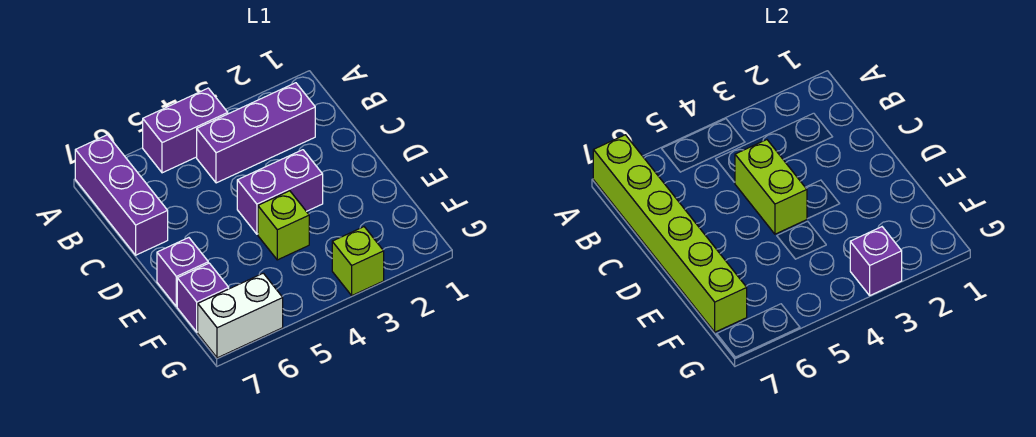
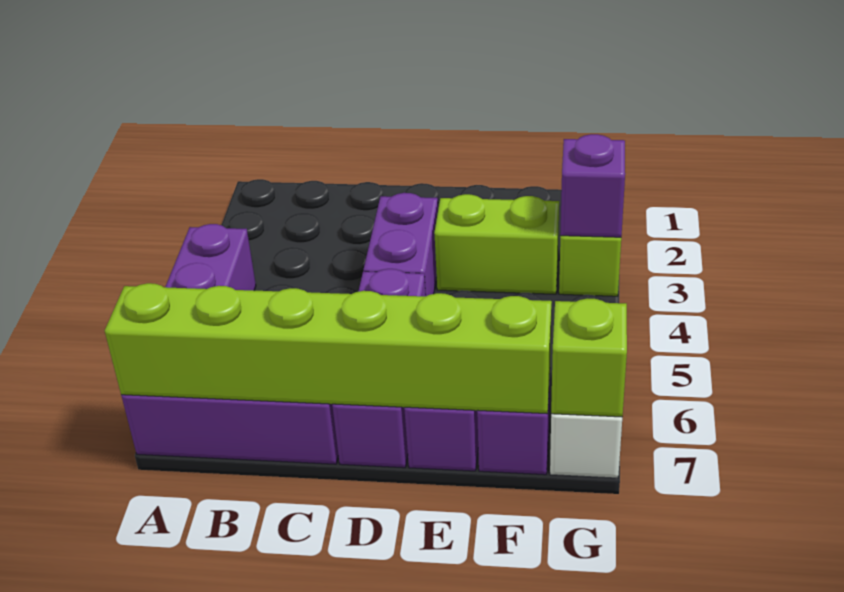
purple brick B2:B4 level 1 -> purple brick D5:D7 level 1
lime brick C4:D4 level 2 -> lime brick E3:F3 level 1
lime brick E4 level 1 -> lime brick G7 level 2

